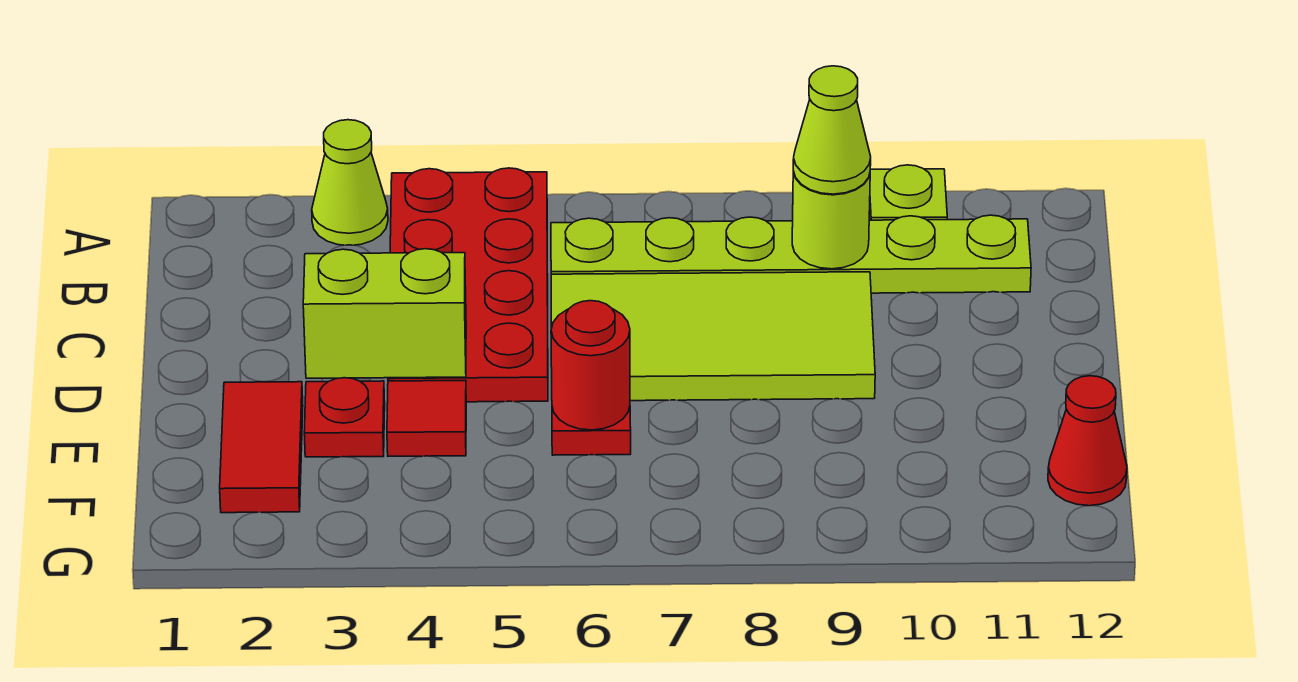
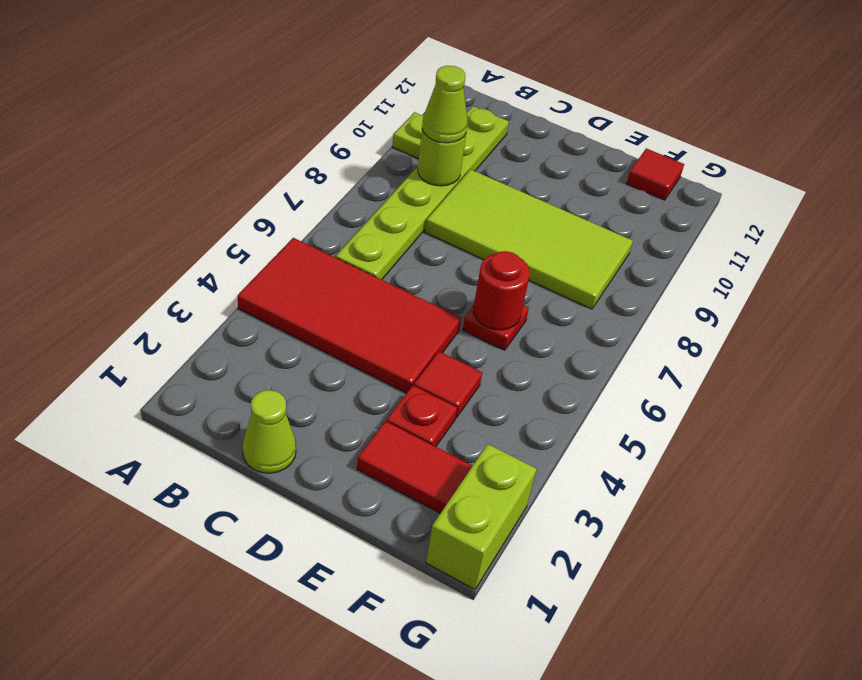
lime cone A3 level 1 -> lime cone C1 level 1
red plate A4:D5 level 1 -> red tile A4:D5 level 1
lime tile C6:D9 level 1 -> lime tile C8:F9 level 1
lime brick D3:D4 level 2 -> lime brick G1:G2 level 1
red cone F12 level 1 -> red tile F12 level 1

